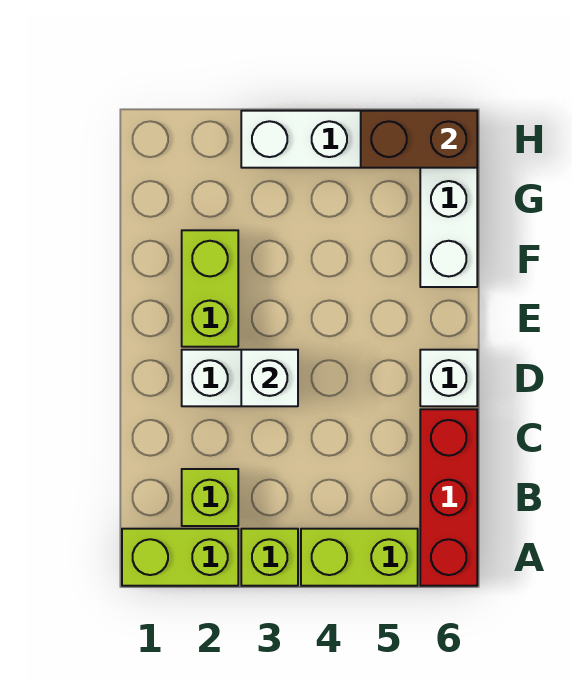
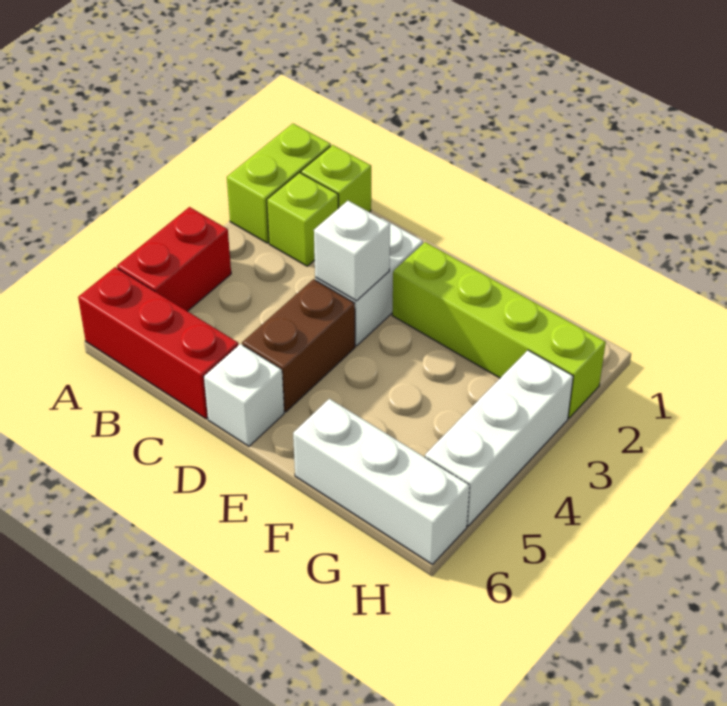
lime brick A3 level 1 -> lime brick B1 level 1
lime brick A4:A5 level 1 -> red brick A4:A5 level 1
lime brick E2:F2 level 1 -> lime brick E2:H2 level 1
brown brick H5:H6 level 2 -> brown brick D4:D5 level 1

